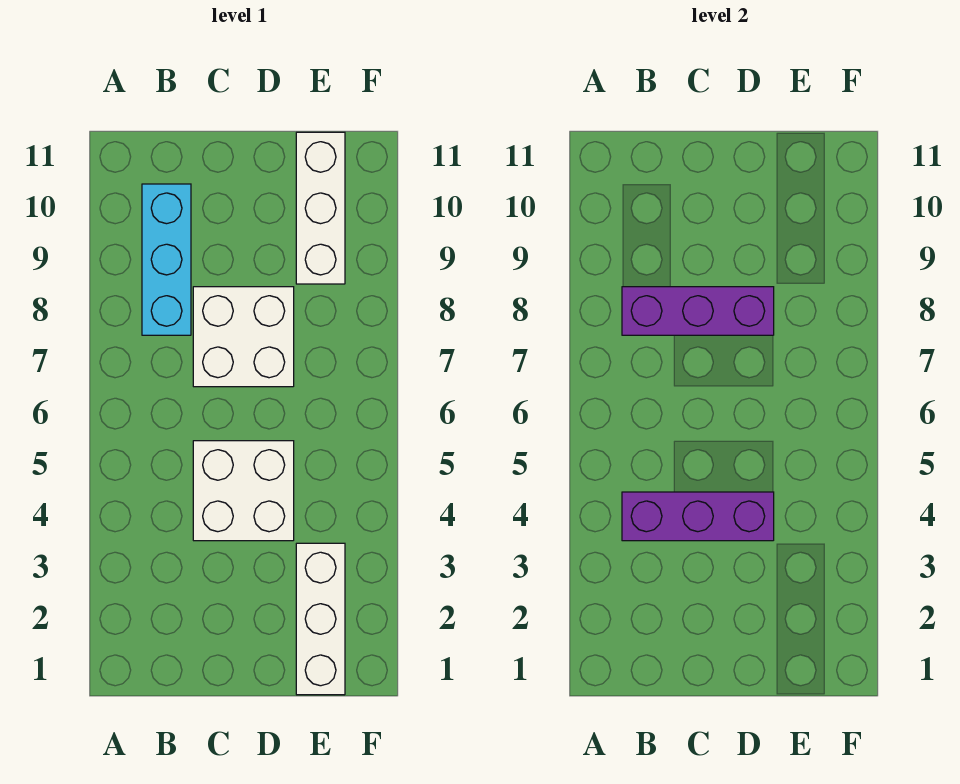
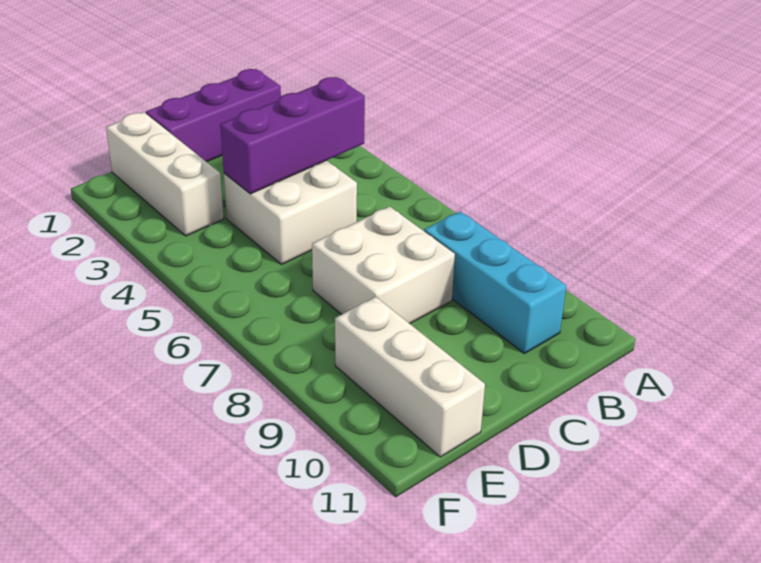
purple brick B8:D8 level 2 -> purple brick B1:D1 level 1

